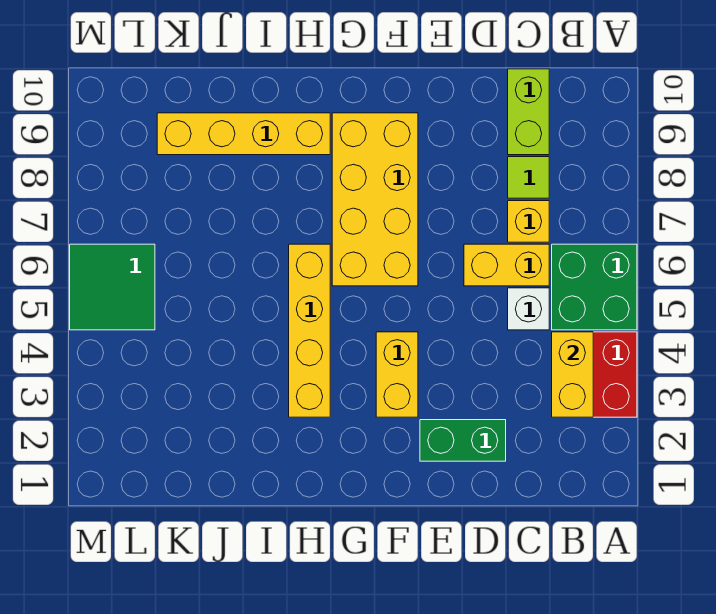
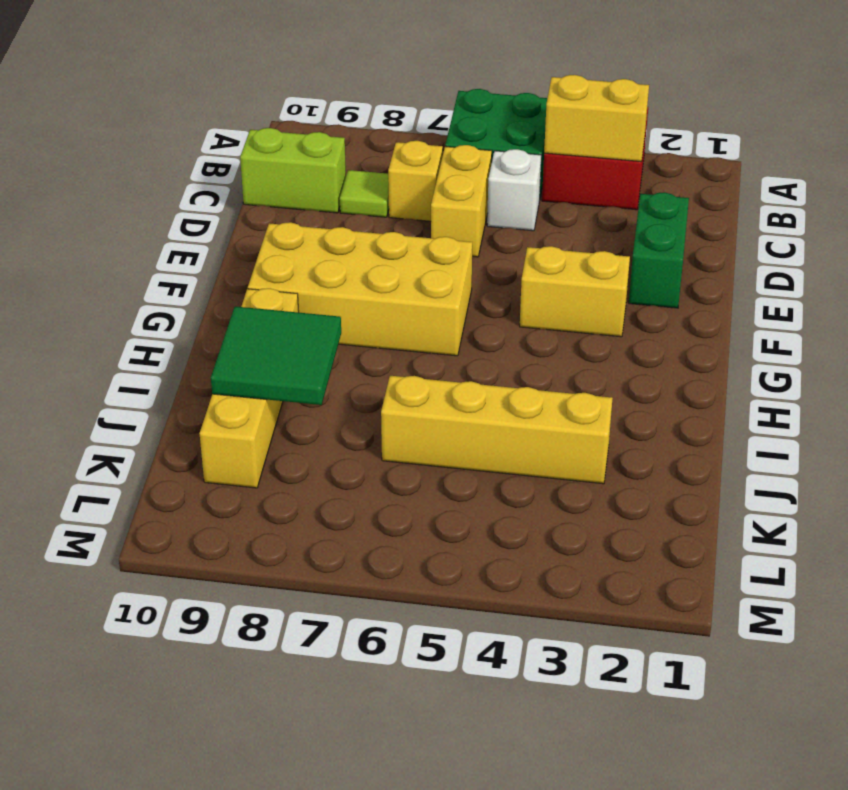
yellow brick H3:H6 level 1 -> yellow brick J3:J6 level 1
green tile L5:M6 level 1 -> green tile I8:J9 level 2

